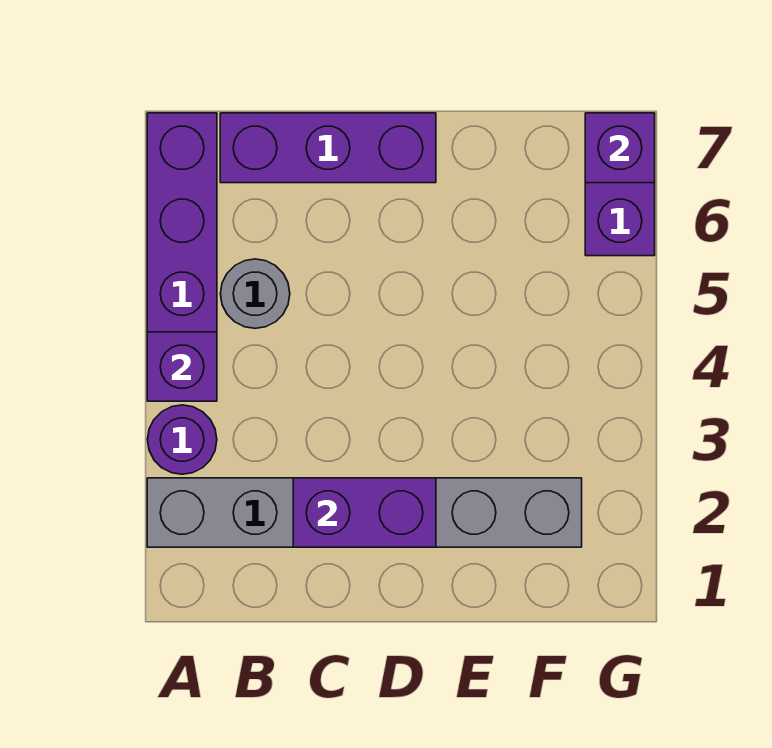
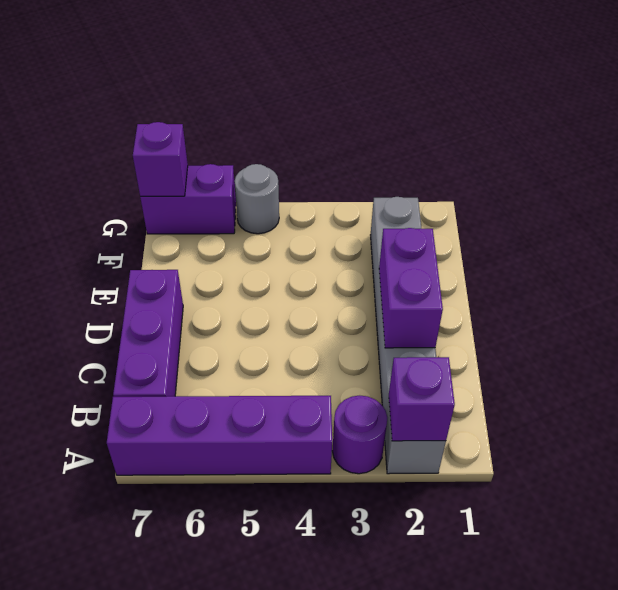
purple brick A4 level 2 -> purple brick A2 level 2
grey round brick B5 level 1 -> grey round brick G5 level 1

